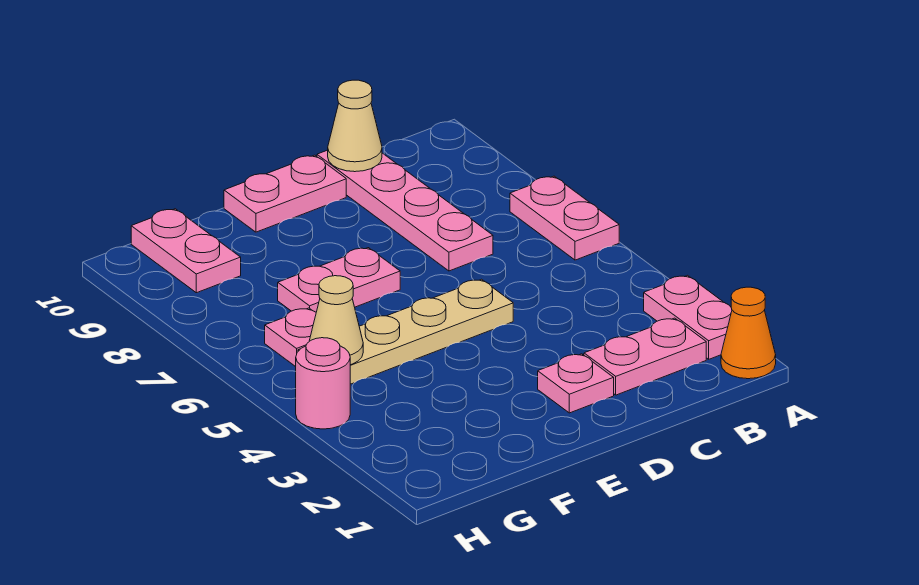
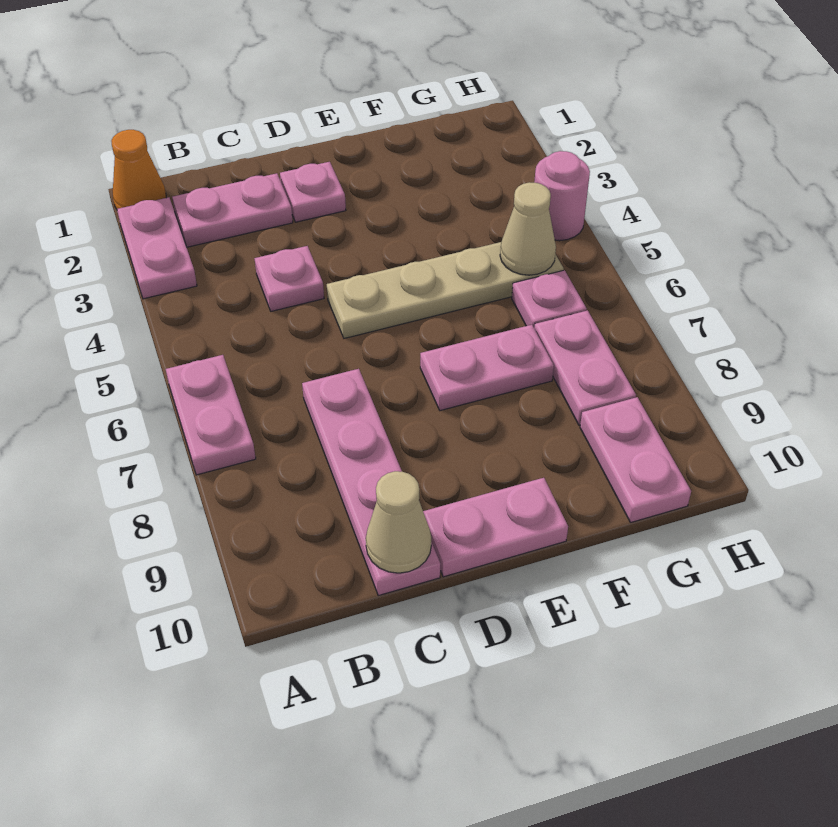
none -> pink plate C4 level 1
none -> pink plate G7:G8 level 1

